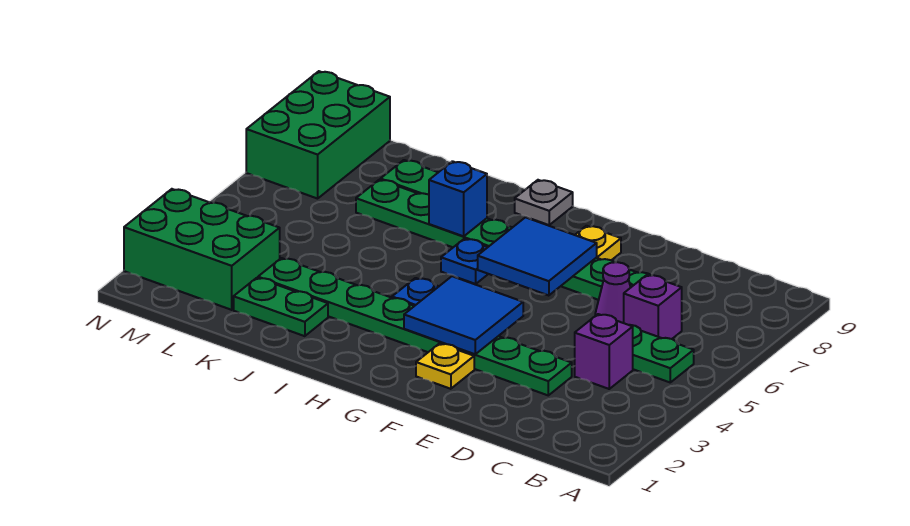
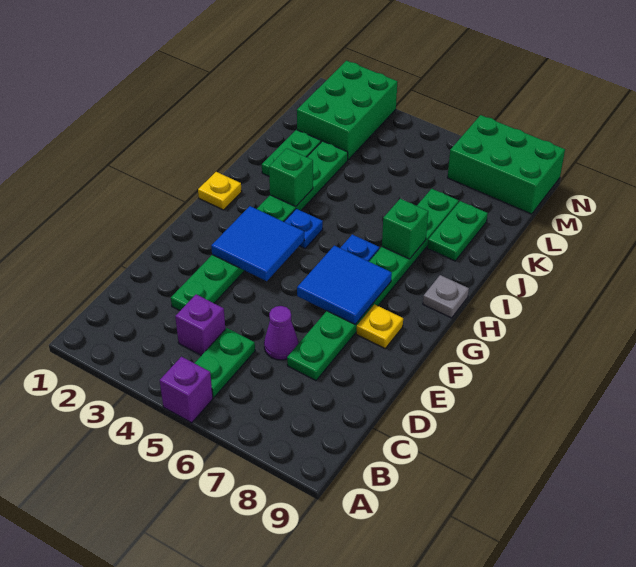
purple brick C6 level 1 -> purple brick A5 level 1
yellow plate F2 level 1 -> yellow plate H1 level 1
none -> green brick I3 level 2
blue brick I7 level 2 -> green brick I7 level 2

